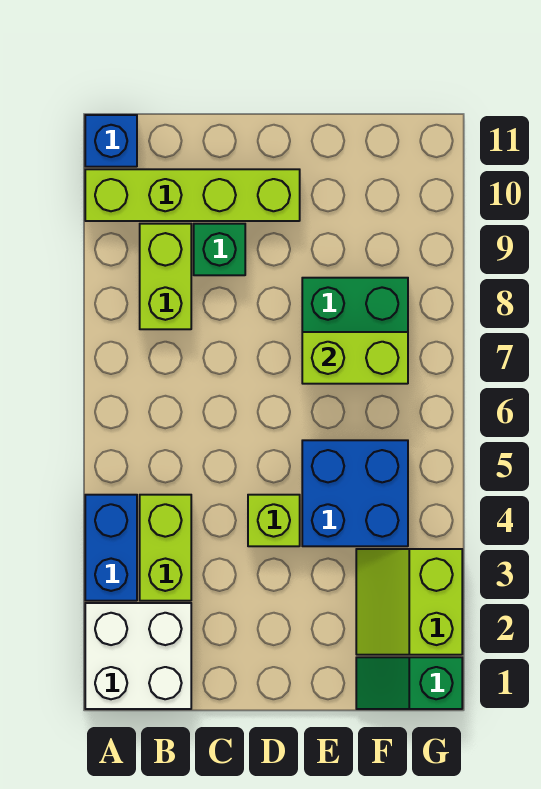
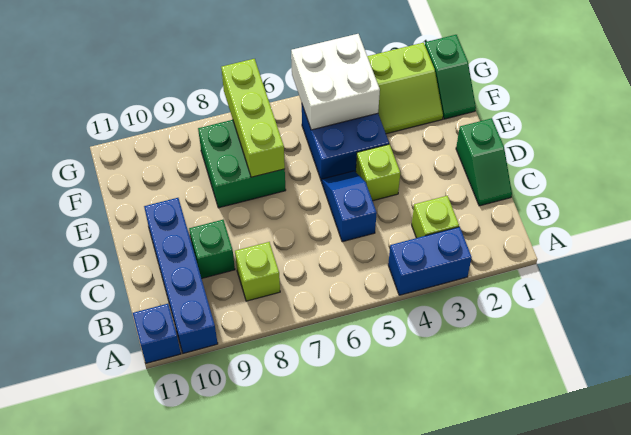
white brick A1:B2 level 1 -> white brick F4:G5 level 2
lime brick A10:D10 level 1 -> blue brick A10:D10 level 1
lime brick B3:B4 level 1 -> lime brick B3 level 1
lime brick B8:B9 level 1 -> lime brick B8 level 1
none -> green slope C1:D1 level 1 top D
none -> blue slope C5:D5 level 1 top C
lime brick E7:F7 level 2 -> lime brick E7:G7 level 2

